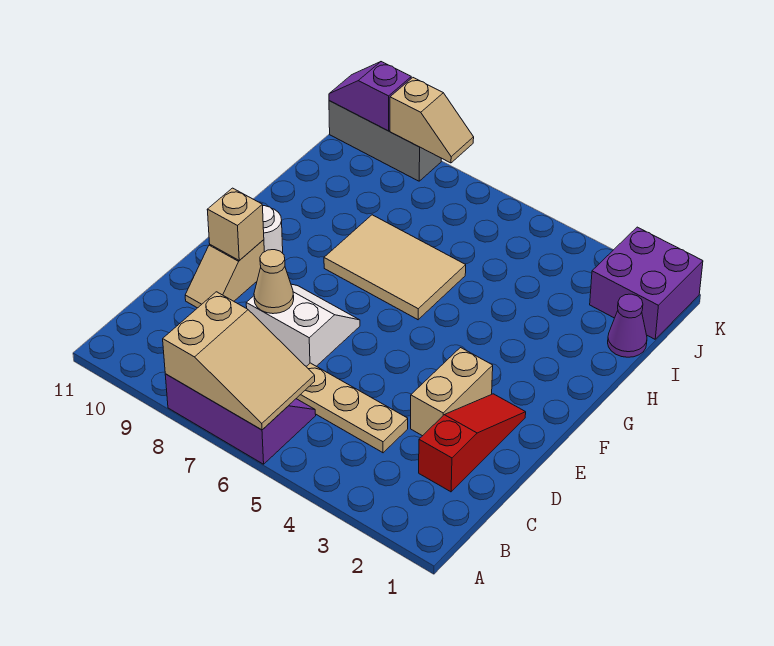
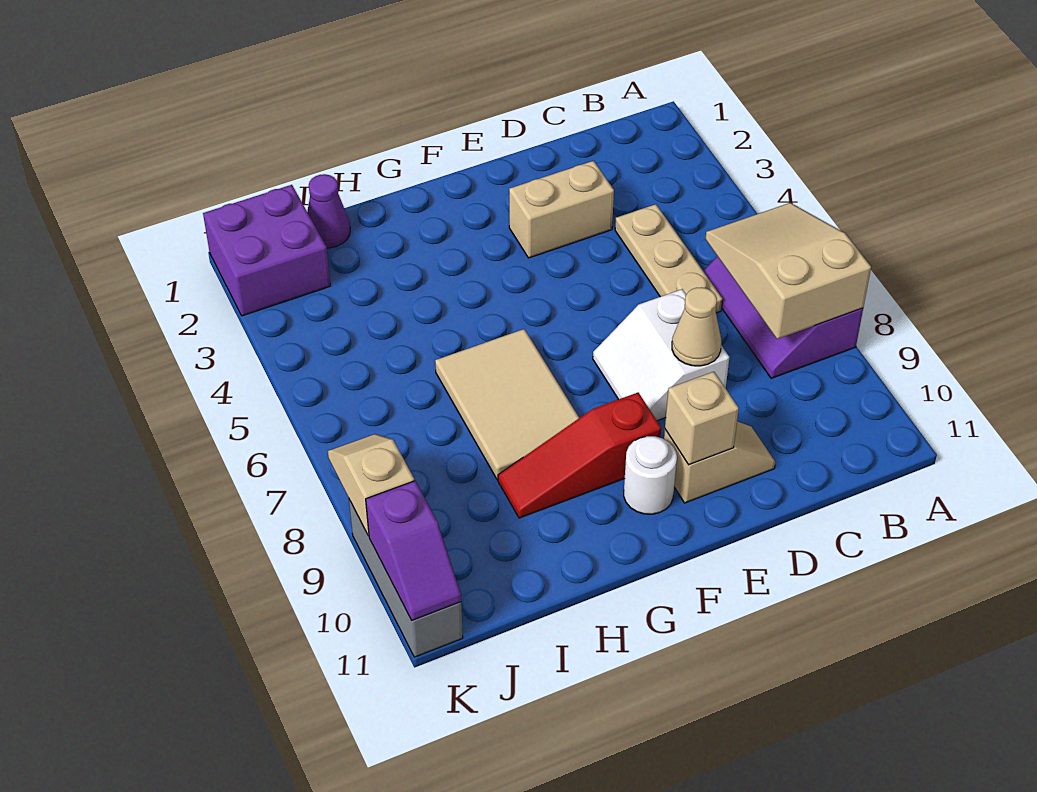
red slope C2:E2 level 1 top C -> red slope F9:H9 level 1 top F

